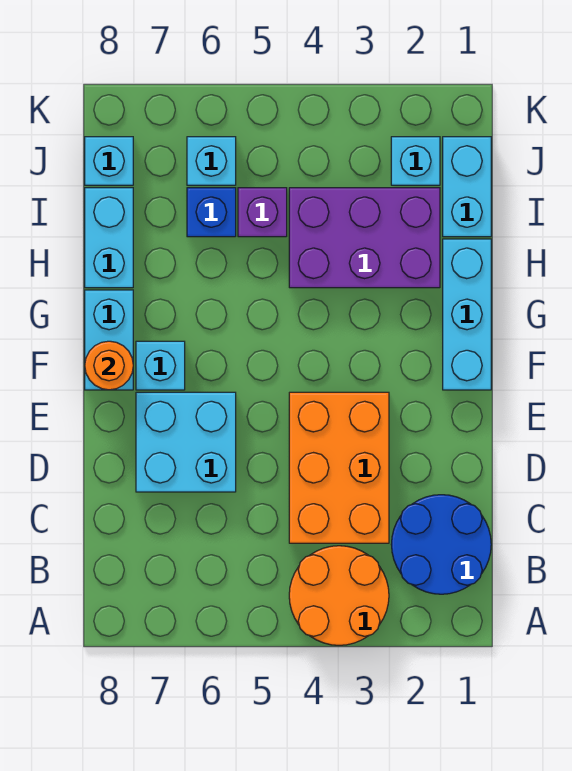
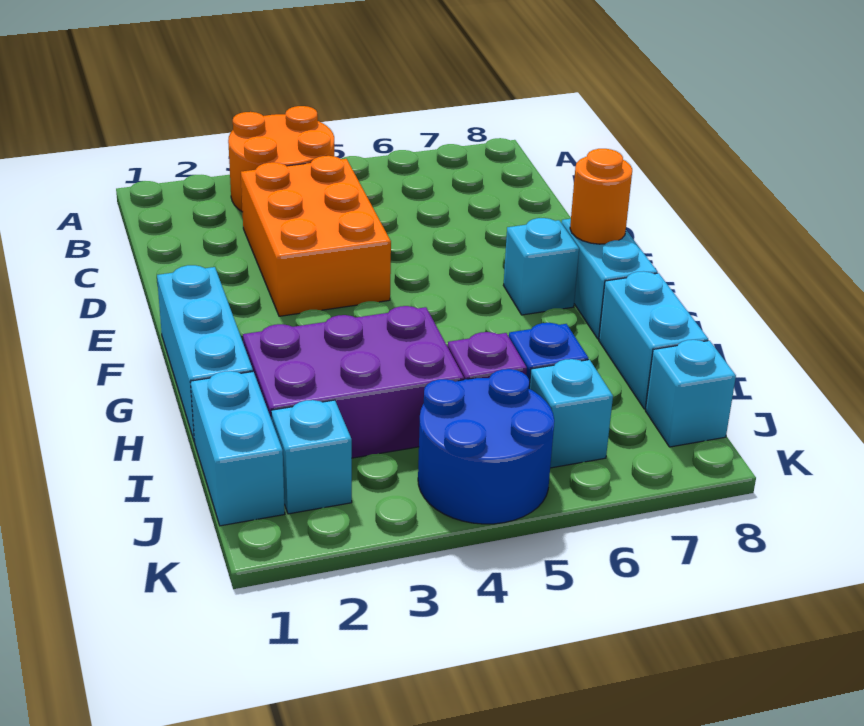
blue round brick B1:C2 level 1 -> blue round brick J4:K5 level 1
cyan brick D6:E7 level 1 -> none

